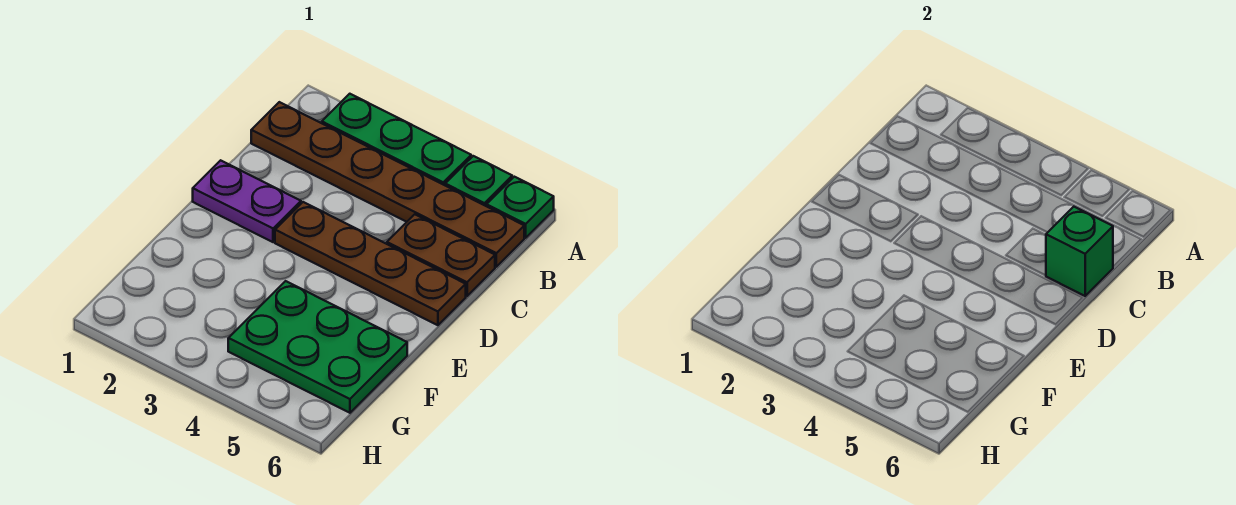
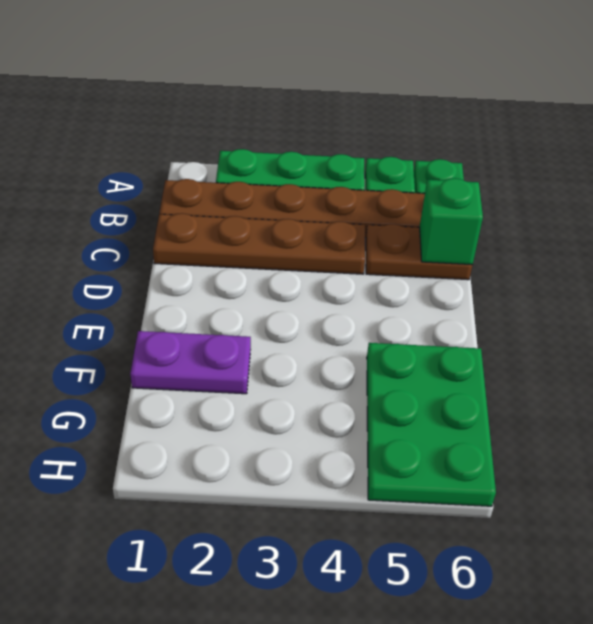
purple plate D1:D2 level 1 -> purple plate F1:F2 level 1
brown plate D3:D6 level 1 -> brown plate C1:C4 level 1
green plate F4:G6 level 1 -> green plate F5:H6 level 1

